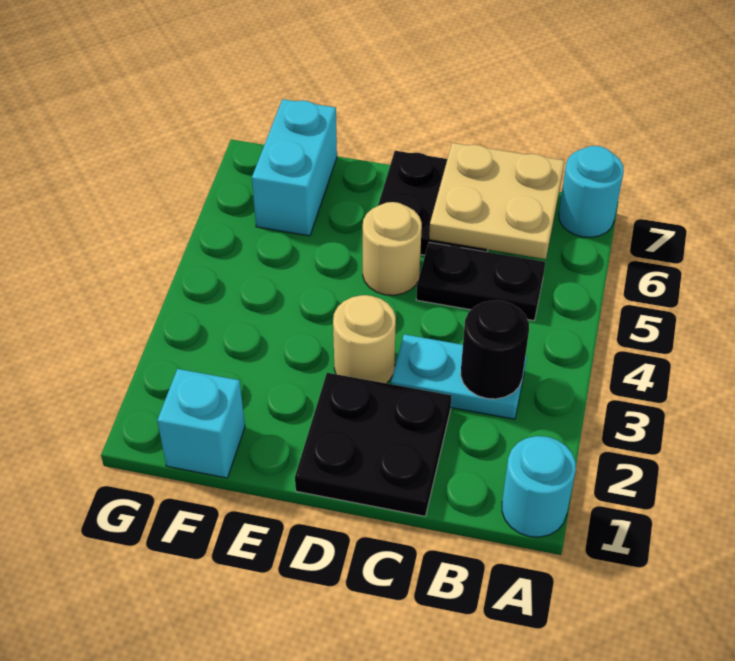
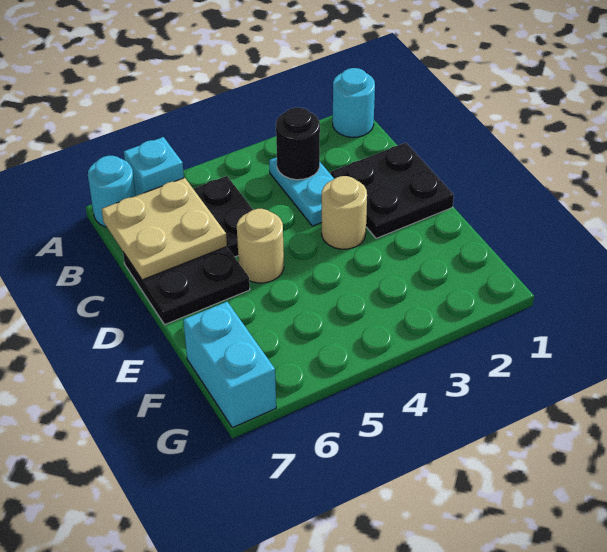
cyan brick F1 level 1 -> cyan brick A6 level 1
cyan brick F6:F7 level 1 -> cyan brick F7:G7 level 1

